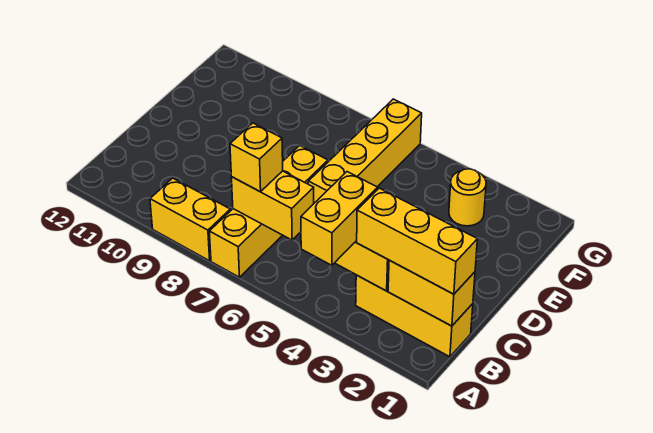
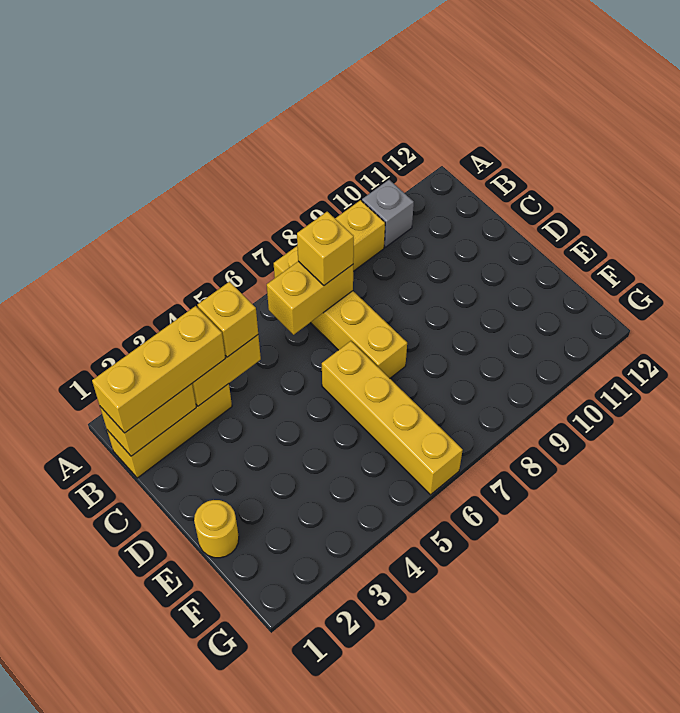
yellow brick A4:B4 level 3 -> yellow brick B4 level 3
none -> grey brick A10 level 1
yellow round brick F3 level 1 -> yellow round brick E1 level 1

